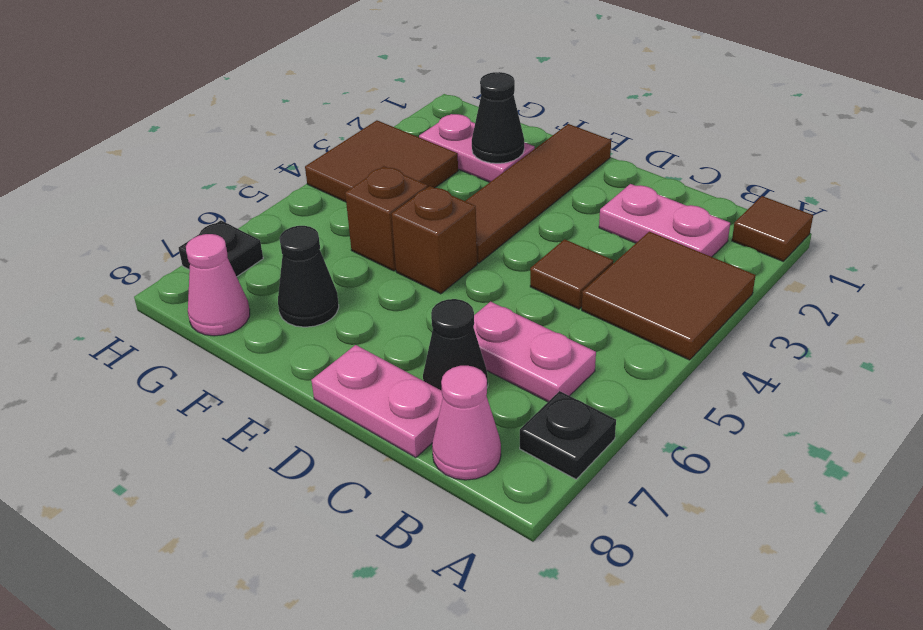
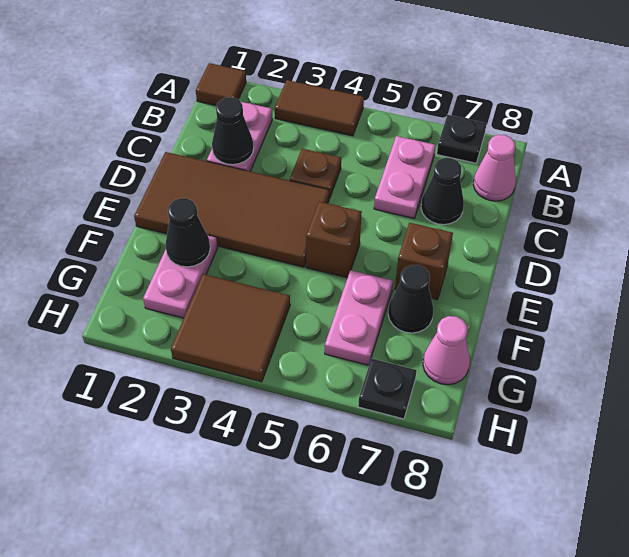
brown tile A3:B4 level 1 -> brown tile A3:A4 level 1
none -> black cone C2 level 2
brown tile C4 level 1 -> brown plate C4 level 1
pink plate C8:D8 level 1 -> pink plate F6:G6 level 1
brown tile E1:E4 level 1 -> brown tile D1:E4 level 1
brown brick F5 level 1 -> brown brick E7 level 1

